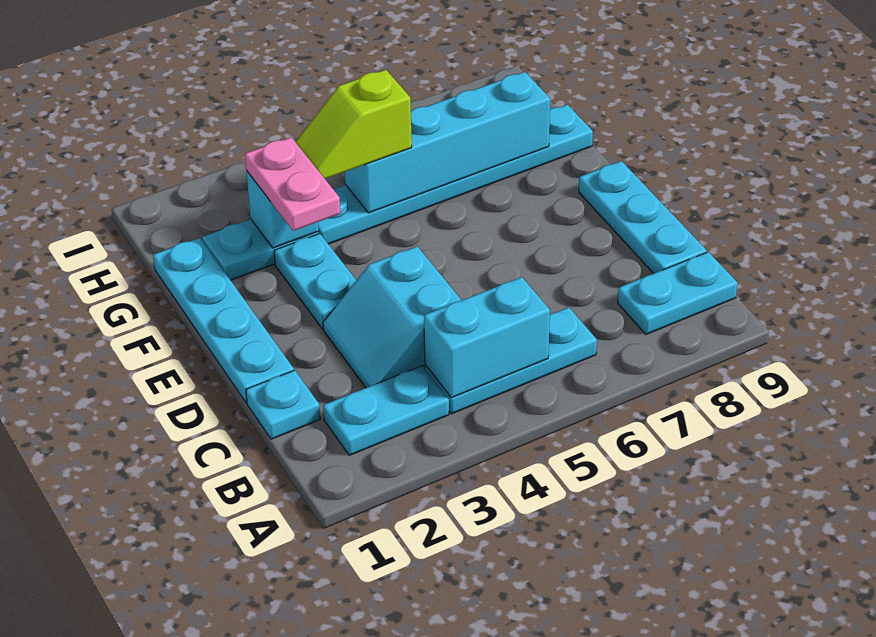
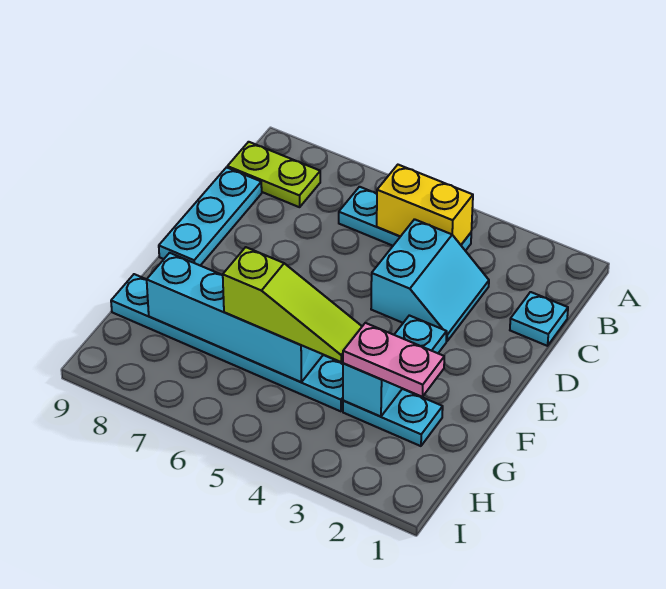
cyan plate B2:B3 level 1 -> none
cyan brick B4:B5 level 2 -> yellow brick B4:B5 level 2
cyan plate B8:B9 level 1 -> lime plate B8:B9 level 1
cyan plate D1:G1 level 1 -> none
pink plate F3:G3 level 3 -> pink plate G2:G3 level 3
lime slope G4:G5 level 3 top 5 -> lime slope G4:G6 level 3 top 6

